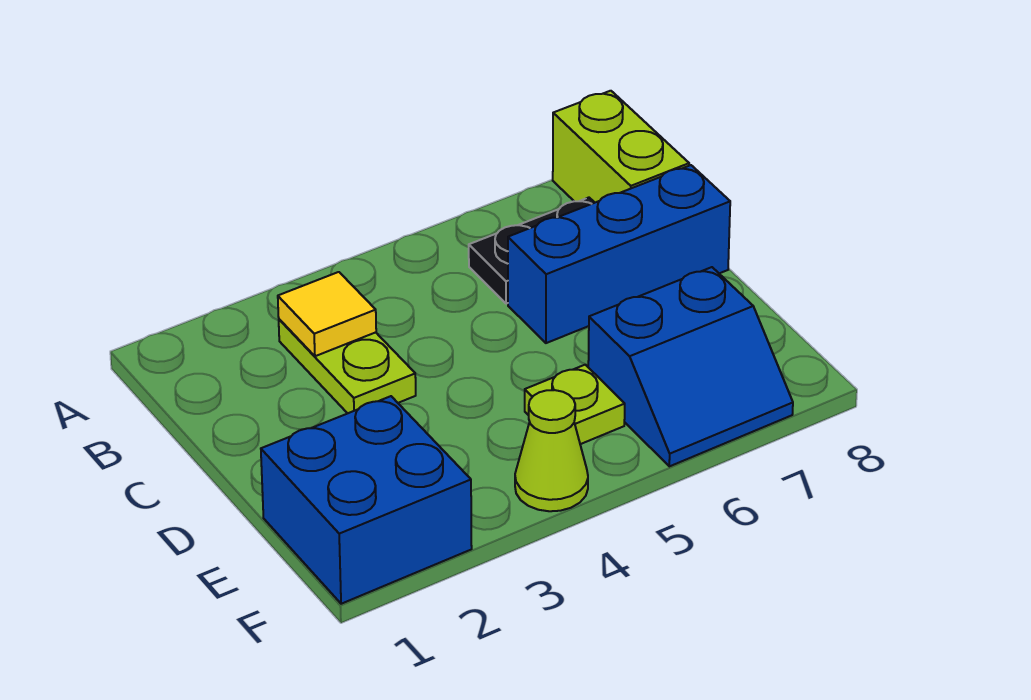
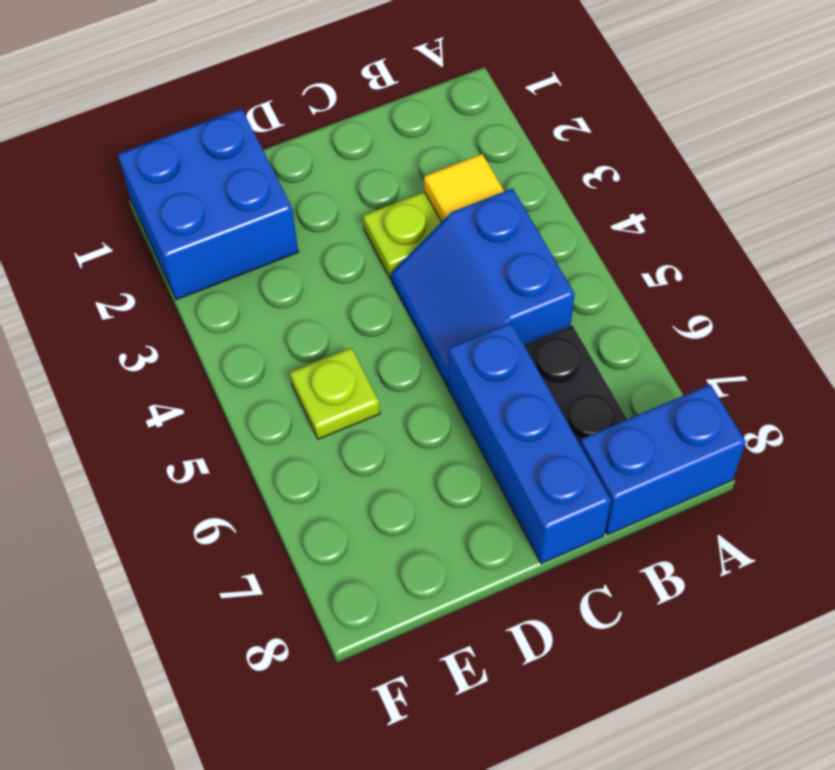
lime brick A8:B8 level 1 -> blue brick A8:B8 level 1
blue slope E6:F7 level 1 top E -> blue slope B4:C5 level 1 top B
lime cone F4 level 1 -> none

